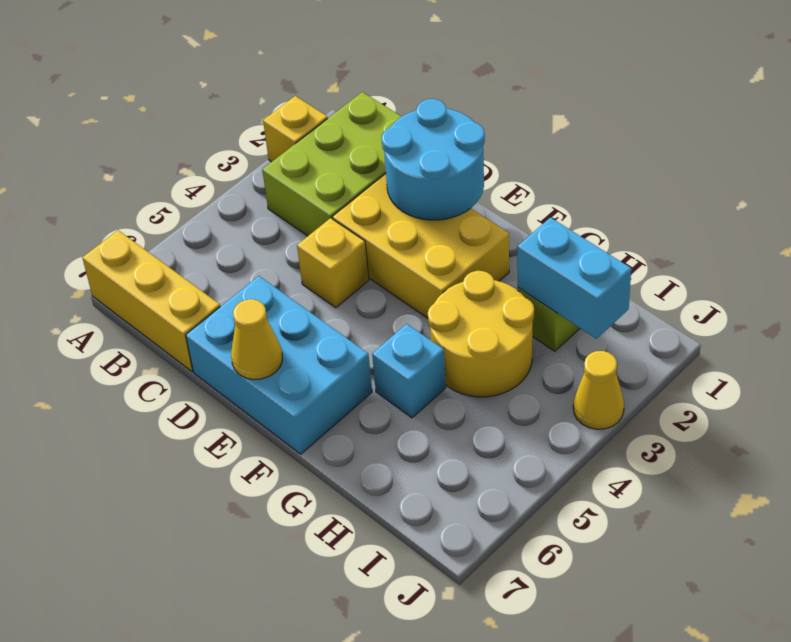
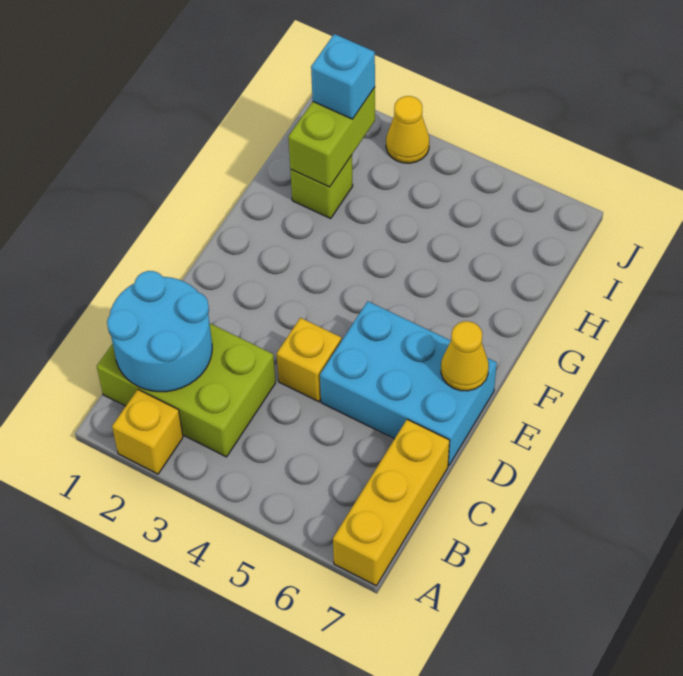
cyan round brick D1:E2 level 2 -> cyan round brick B1:C2 level 2
yellow brick D2:F3 level 1 -> none
cyan brick D6:F7 level 1 -> cyan brick D5:E7 level 1
yellow round brick G3:H4 level 1 -> none
cyan brick G5 level 1 -> cyan brick I2 level 3
cyan brick H2:I2 level 2 -> lime brick H2:I2 level 2

